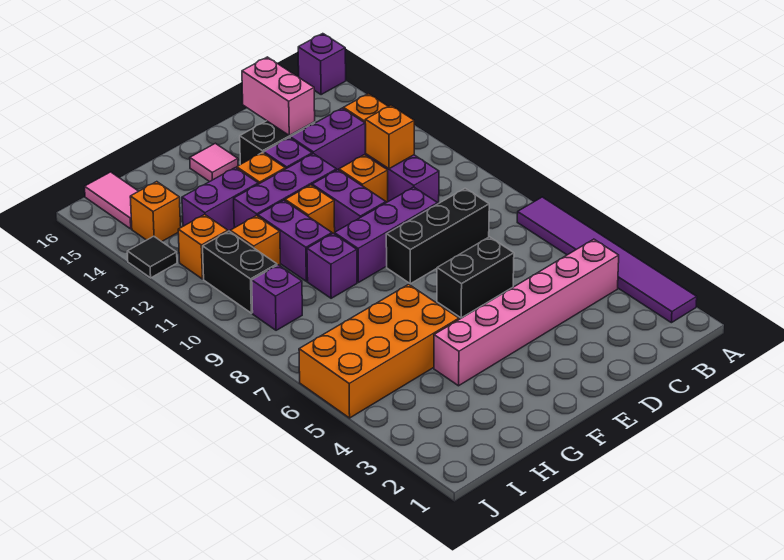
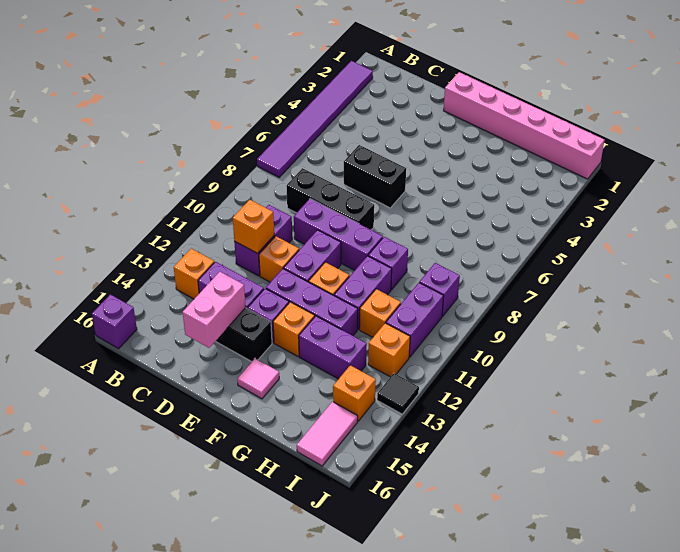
pink brick B4:G4 level 1 -> pink brick E1:J1 level 1
orange brick G5:J6 level 1 -> none
black brick I10:I11 level 1 -> purple brick I10:I11 level 1

